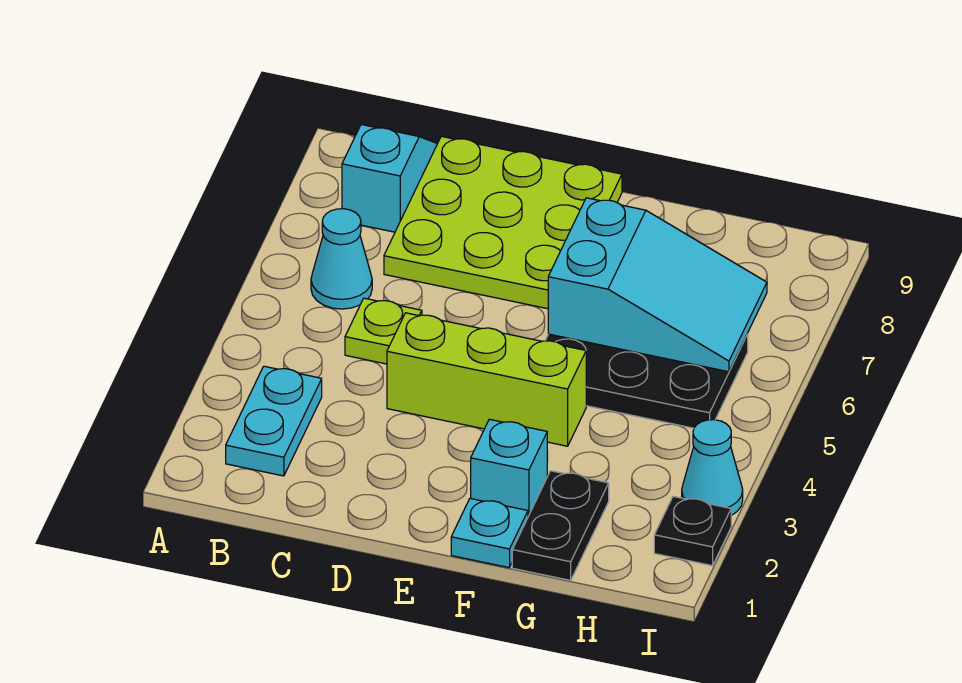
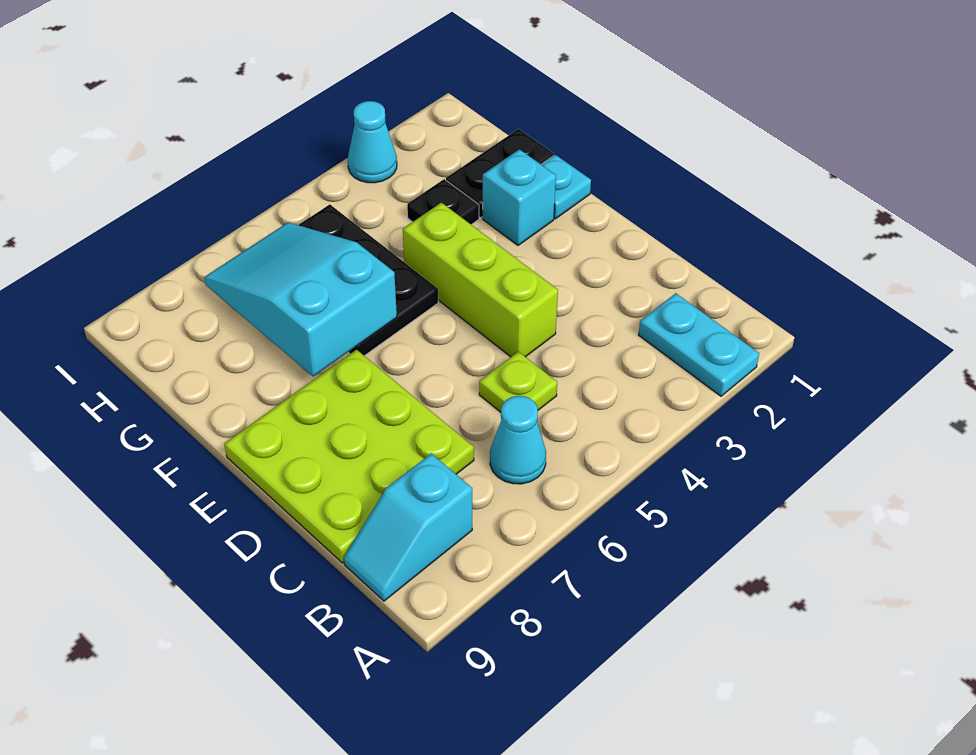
cyan plate B2:B3 level 1 -> cyan plate A2:B2 level 1
black plate I2 level 1 -> black plate G3 level 1

